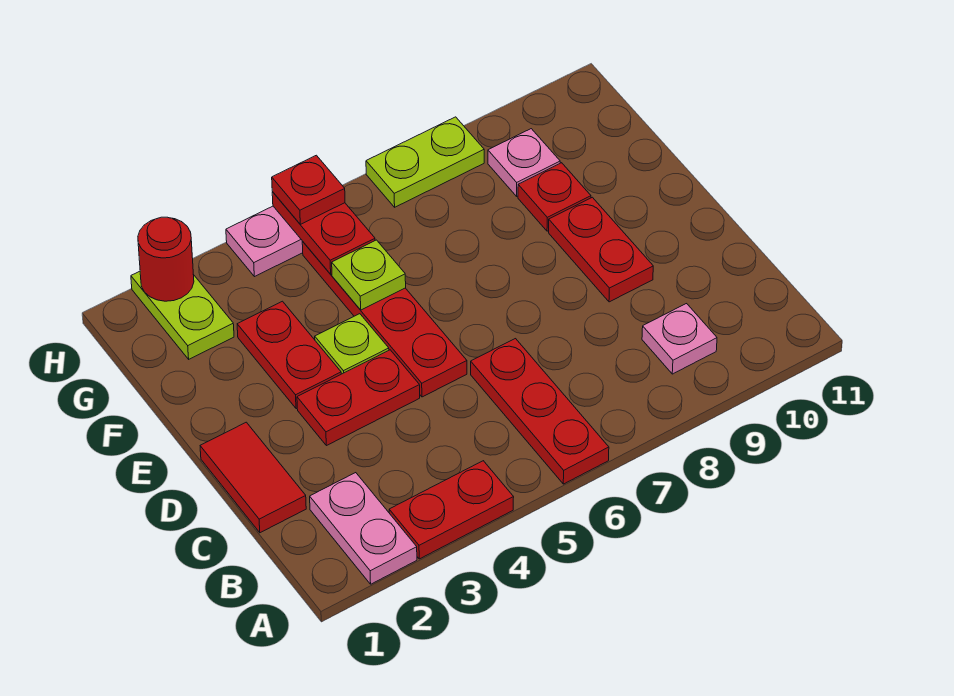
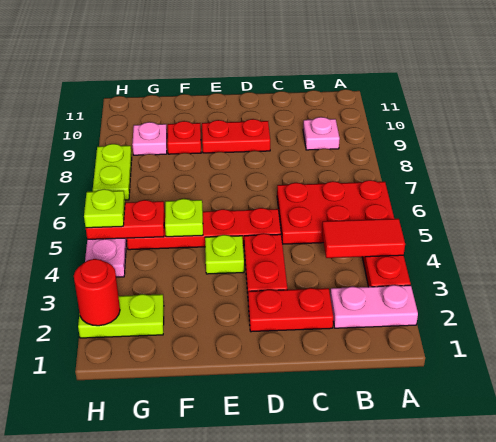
red plate A6:C6 level 1 -> red plate A5:C6 level 1
red tile C1:D1 level 1 -> red tile A4:B4 level 2
red plate E3:F3 level 1 -> red plate C2:D2 level 1
red plate H5 level 3 -> lime plate H5 level 3

